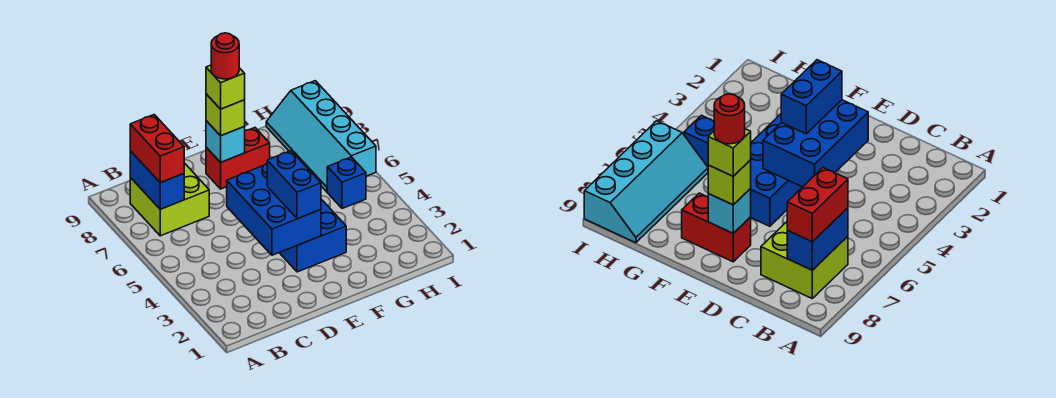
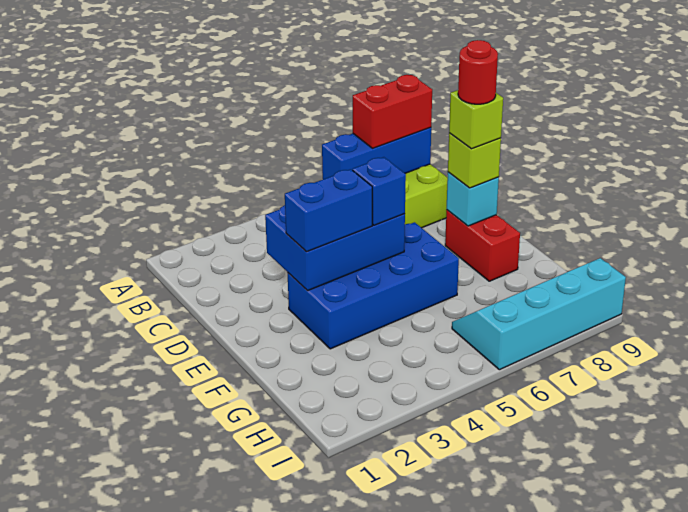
blue brick B7:B8 level 2 -> blue brick B6:B8 level 2
blue brick H5 level 1 -> blue brick E5 level 3

